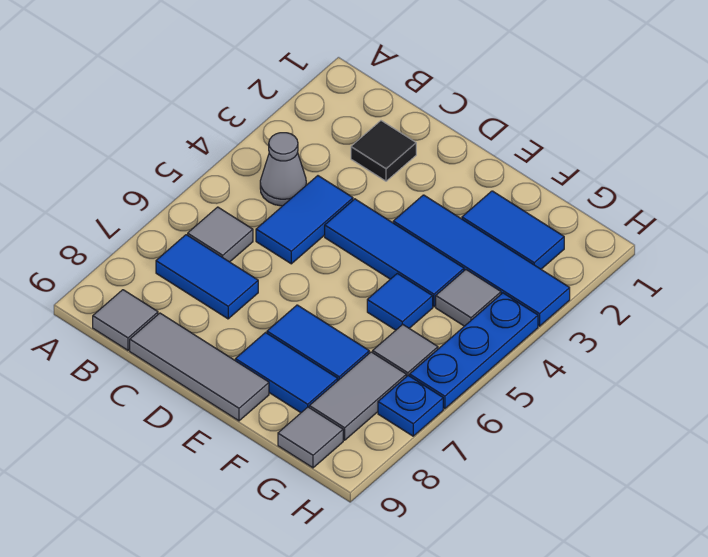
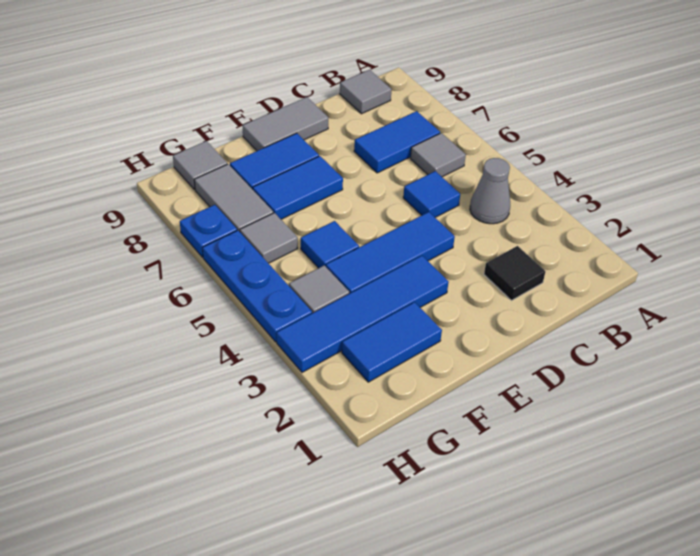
blue tile C4:C5 level 1 -> blue tile C5 level 1
grey tile C9:E9 level 1 -> grey tile D9:E9 level 1

